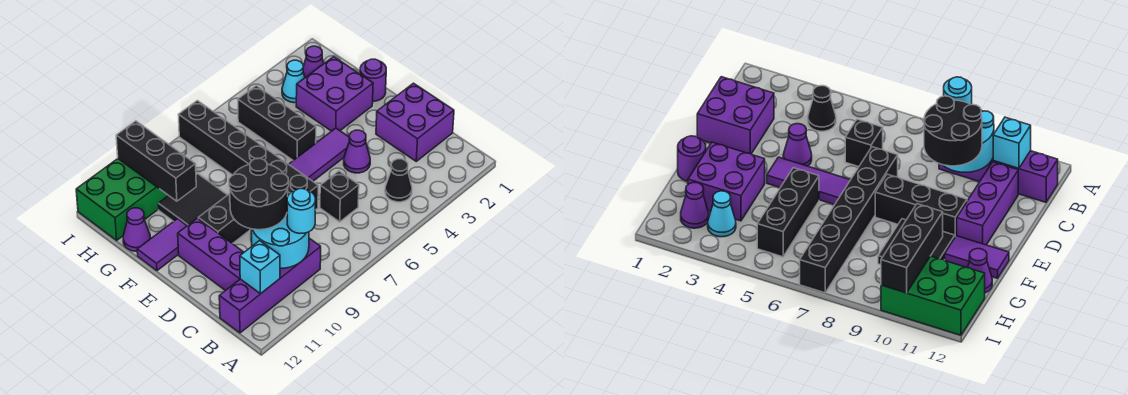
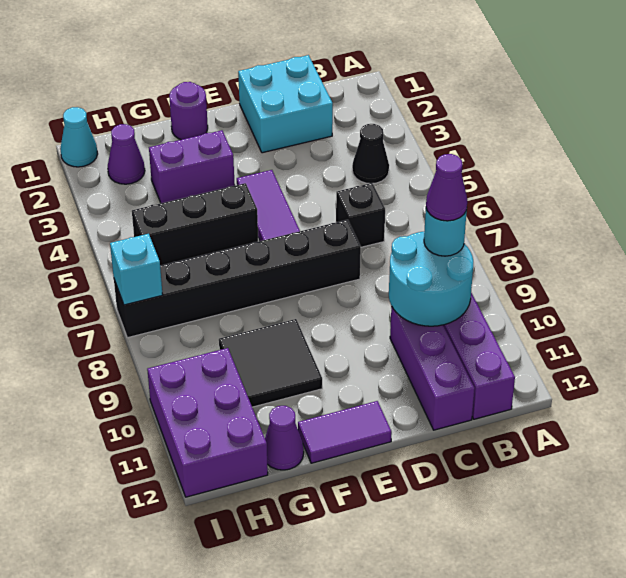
cyan brick B11 level 2 -> cyan brick I7 level 2
purple brick C1:D2 level 1 -> cyan brick C1:D2 level 1
black round brick C9:D10 level 3 -> none
purple brick C11:E11 level 1 -> purple brick C10:C12 level 1
purple cone D4 level 1 -> purple cone B9 level 4
black brick E8:E10 level 1 -> none
purple brick F2:G3 level 1 -> purple brick F3:G3 level 1
purple tile F11:F12 level 1 -> purple tile E12:F12 level 1
black brick G10:I10 level 2 -> none
cyan cone H3 level 1 -> cyan cone I1 level 1
green brick H10:I12 level 1 -> purple brick H10:I12 level 1

